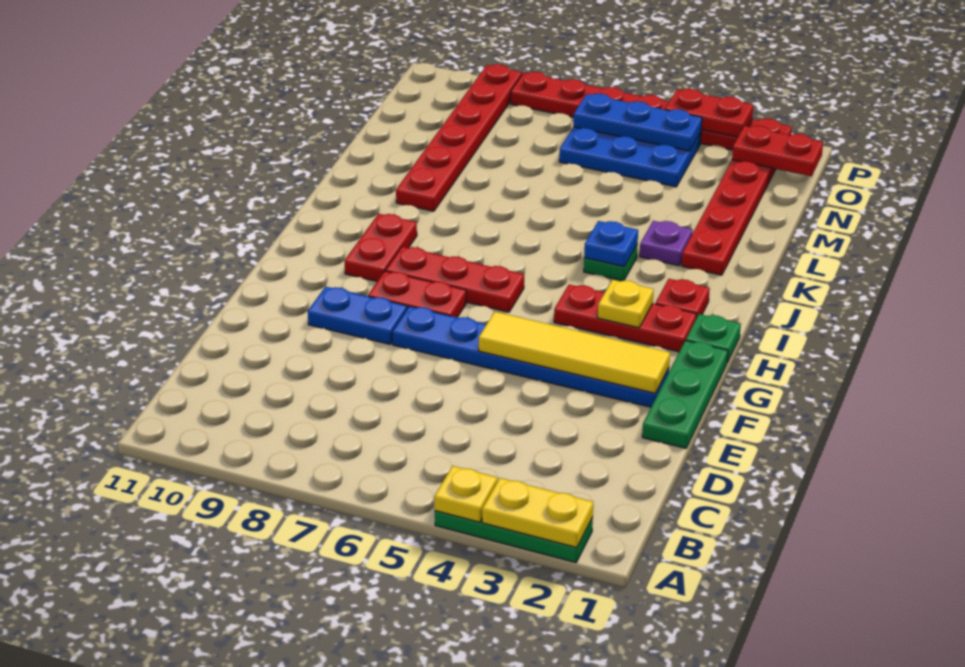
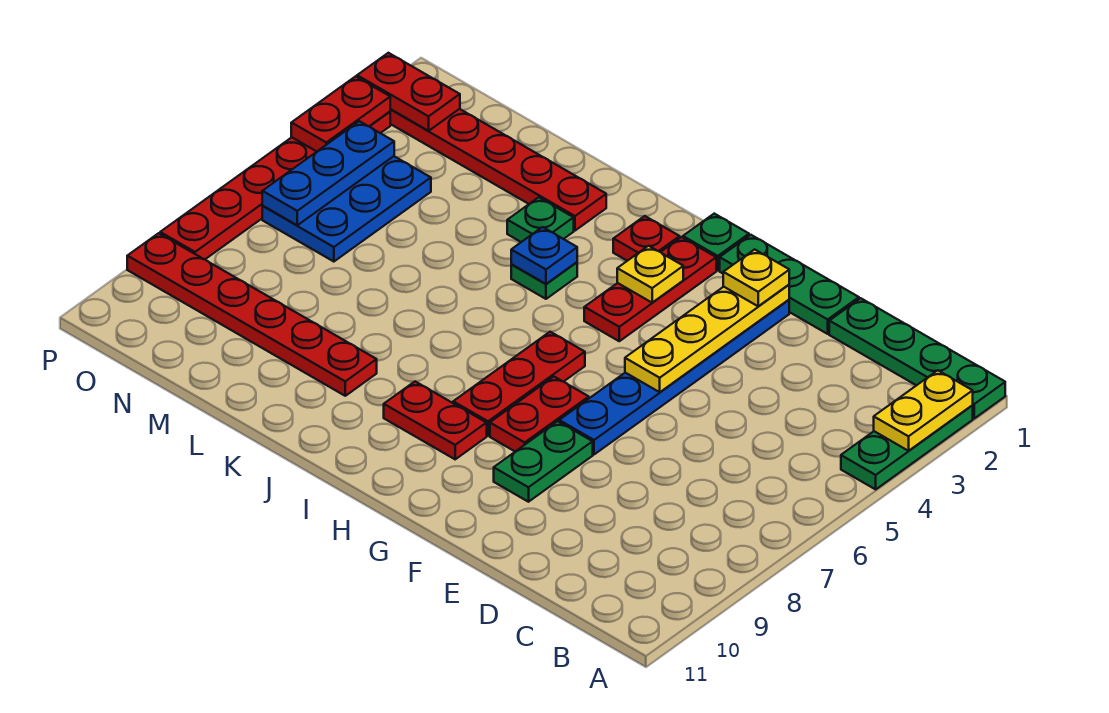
none -> green plate A1:D1 level 1
yellow plate A4 level 2 -> yellow plate F2 level 3
yellow tile F2:F5 level 2 -> yellow plate F2:F5 level 2
blue plate F8:F9 level 1 -> green plate F8:F9 level 1
purple plate K3 level 1 -> green plate K3 level 1
red plate O1:O2 level 2 -> red plate O2:P2 level 2

